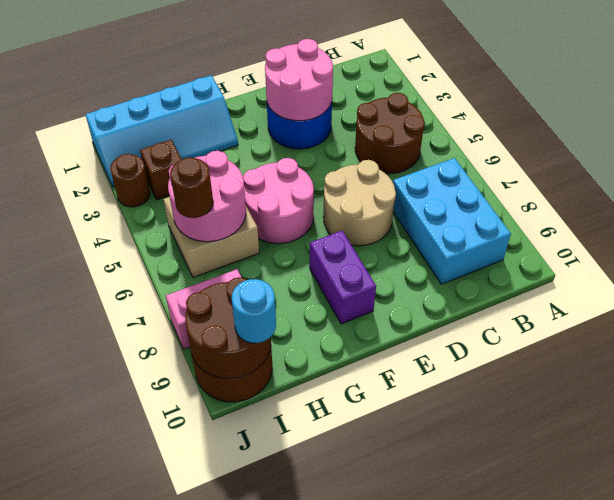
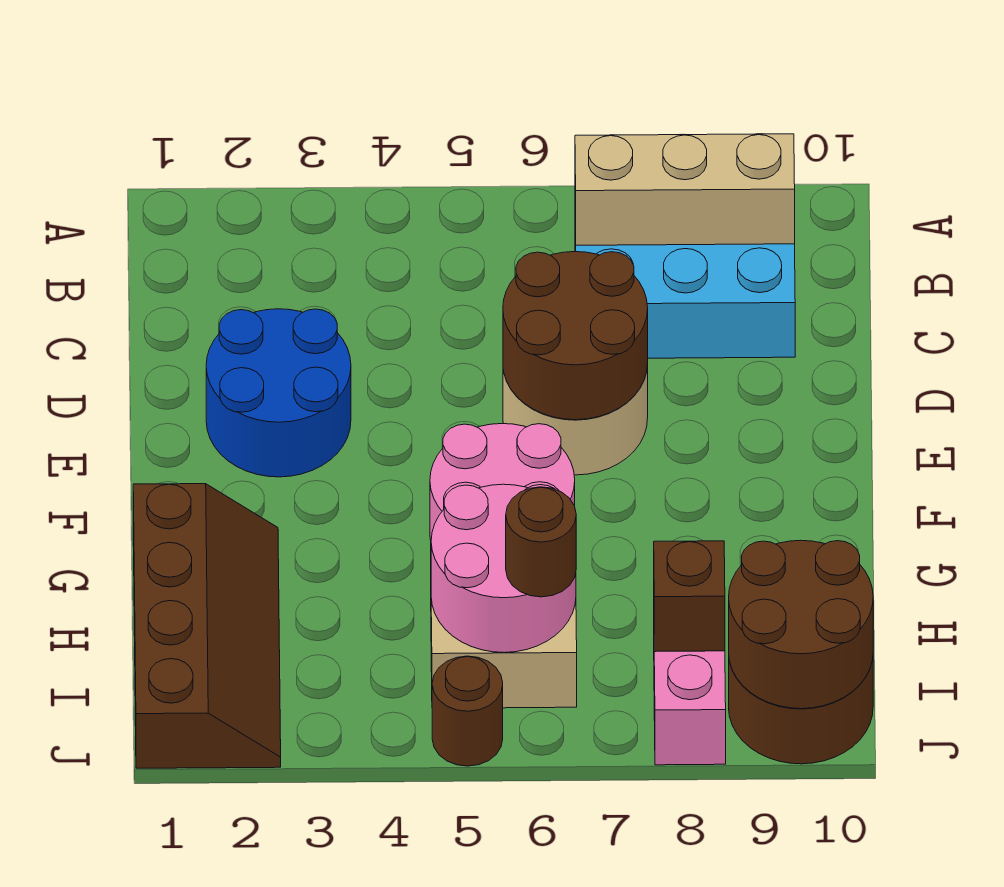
brown round brick B4:C5 level 1 -> brown round brick D6:E7 level 2
none -> tan brick B7:B9 level 2
pink round brick D2:E3 level 2 -> none
purple brick F8:F9 level 1 -> none
cyan slope G1:J2 level 1 top 1 -> brown slope G1:J2 level 1 top 1
brown brick I3 level 1 -> brown brick I8 level 2
cyan round brick I10 level 3 -> none
brown round brick J3 level 1 -> brown round brick J5 level 1

